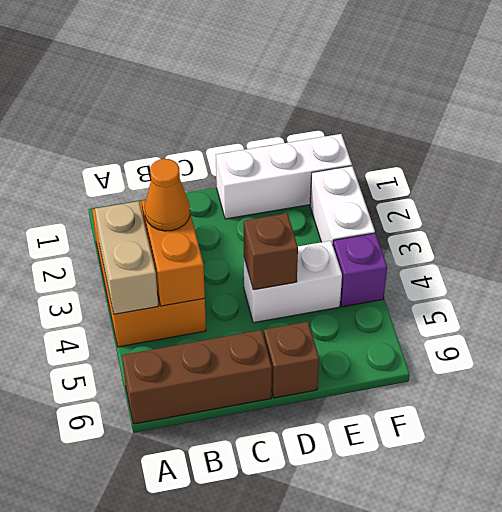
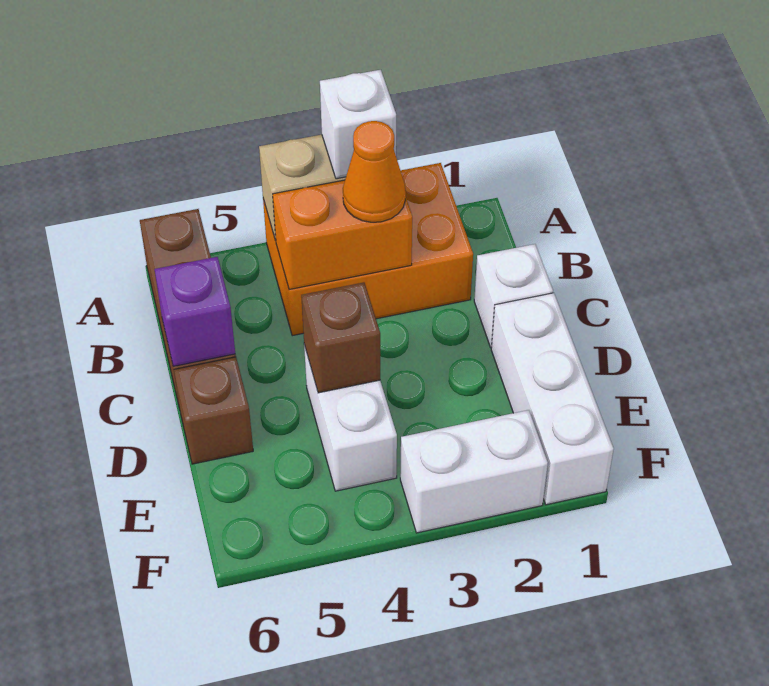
none -> white brick A3 level 3
none -> white brick C1 level 1
purple brick F4 level 1 -> purple brick C6 level 2

